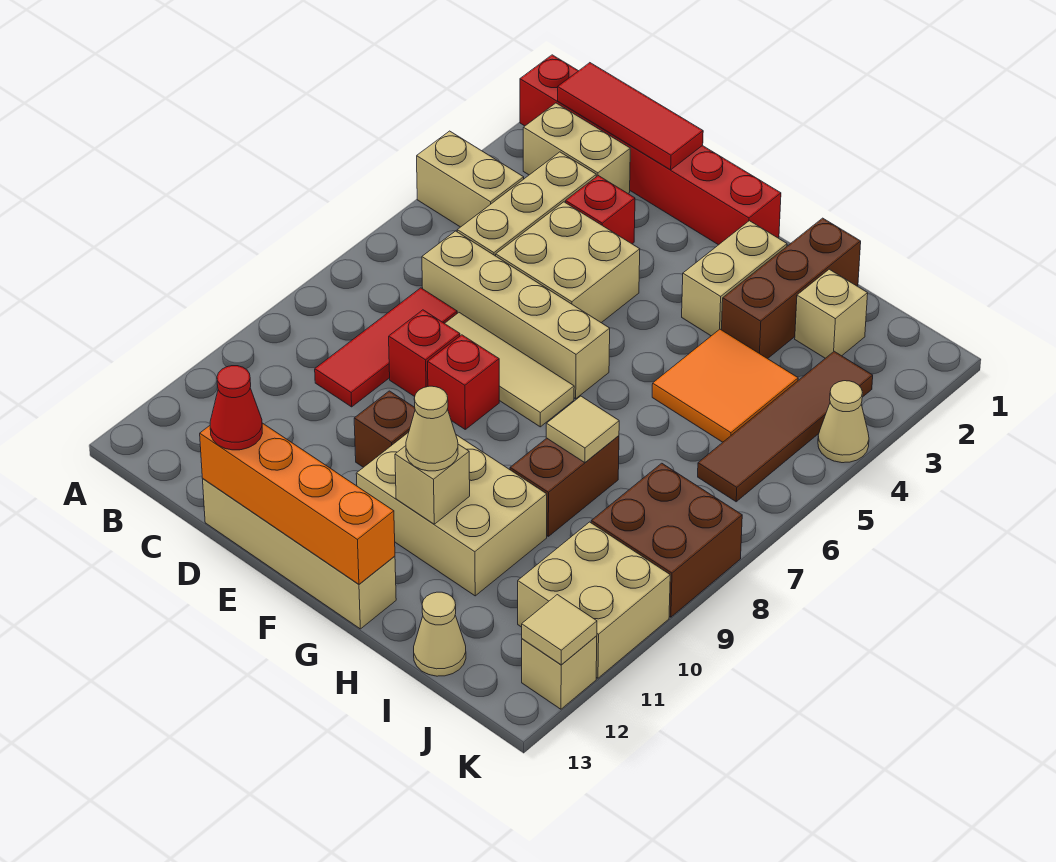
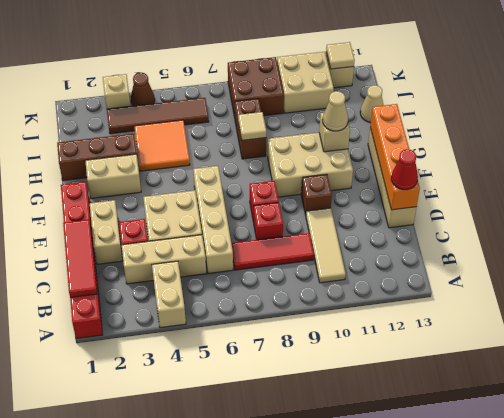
tan brick B2:C2 level 1 -> tan brick D2:E2 level 1
tan tile D7:F7 level 1 -> tan tile B10:D10 level 1
tan brick F10:H11 level 1 -> tan brick F9:G11 level 1
brown brick H8:H9 level 1 -> brown brick H8:I8 level 1
tan brick I2 level 1 -> tan brick K3 level 1
tan cone K4 level 1 -> brown cone K4 level 1

